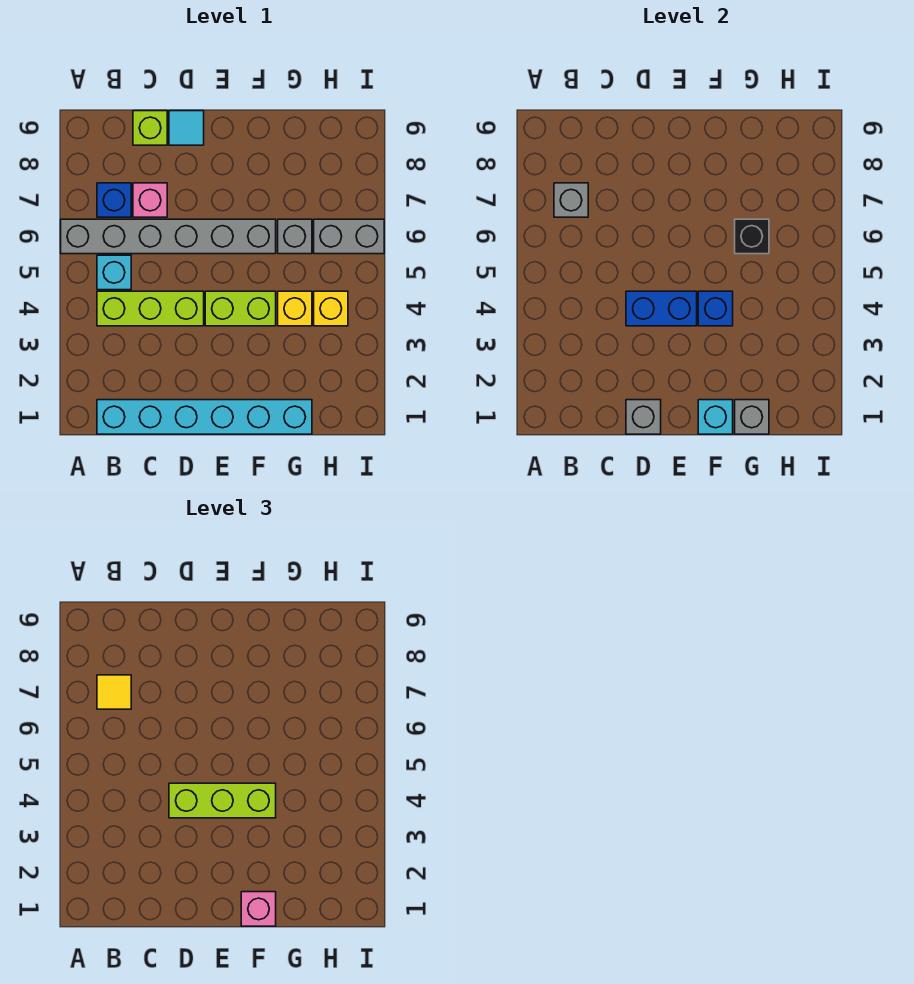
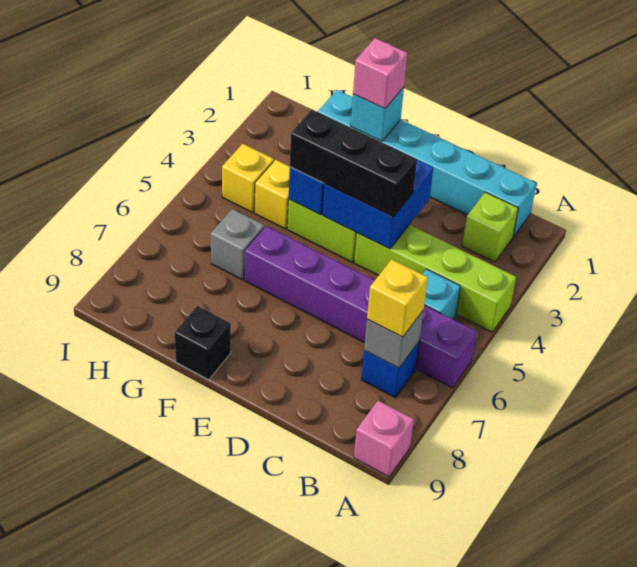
grey brick A6:F6 level 1 -> purple brick A6:F6 level 1
lime brick B4:D4 level 1 -> lime brick A4:D4 level 1
yellow tile B7 level 3 -> yellow brick B7 level 3
pink brick C7 level 1 -> pink brick A9 level 1
lime brick C9 level 1 -> lime brick B2 level 1
grey brick D1 level 2 -> none
blue brick D4:E4 level 2 -> blue brick D3:E4 level 2
lime brick D4:F4 level 3 -> black brick D4:F4 level 3
cyan tile D9 level 1 -> none
grey brick G1 level 2 -> none
black brick G6 level 2 -> black brick F9 level 1
grey brick H6:I6 level 1 -> none

